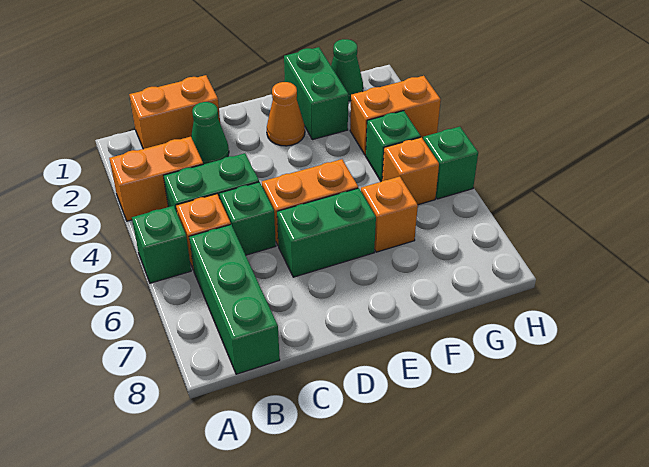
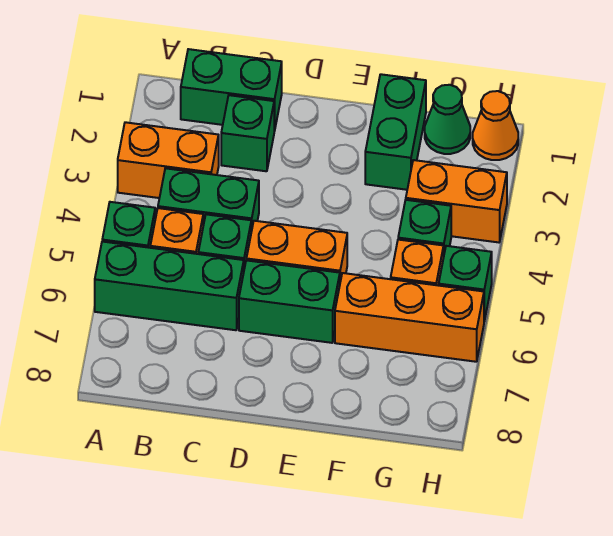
orange brick B1:C1 level 1 -> green brick B1:C1 level 1
green brick B6:B8 level 1 -> green brick A6:C6 level 1
green cone C2 level 1 -> green brick C2 level 1
orange cone E2 level 1 -> orange cone H1 level 1
orange brick F6 level 1 -> orange brick F6:H6 level 1

